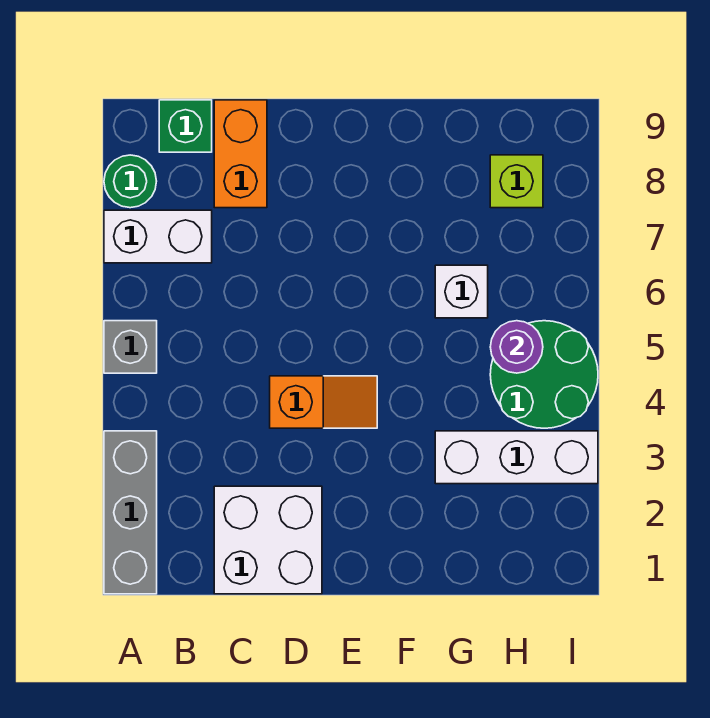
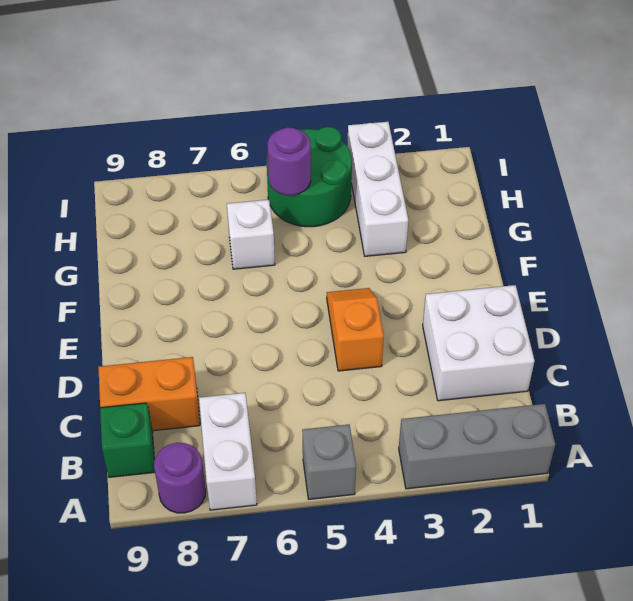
green round brick A8 level 1 -> purple round brick A8 level 1
lime brick H8 level 1 -> none

